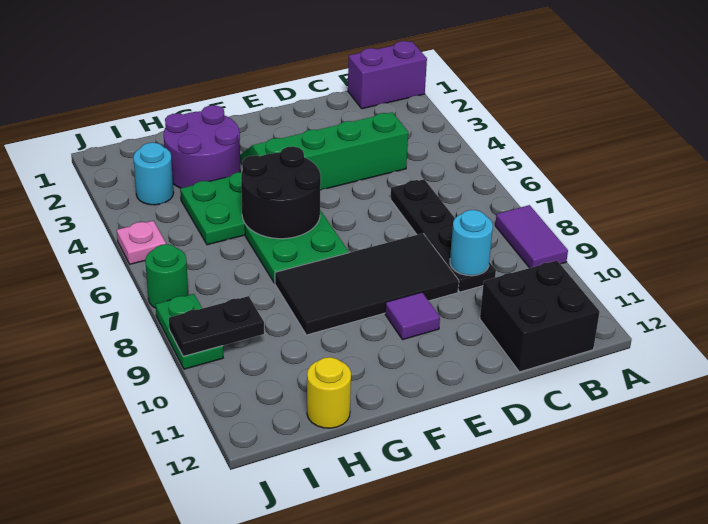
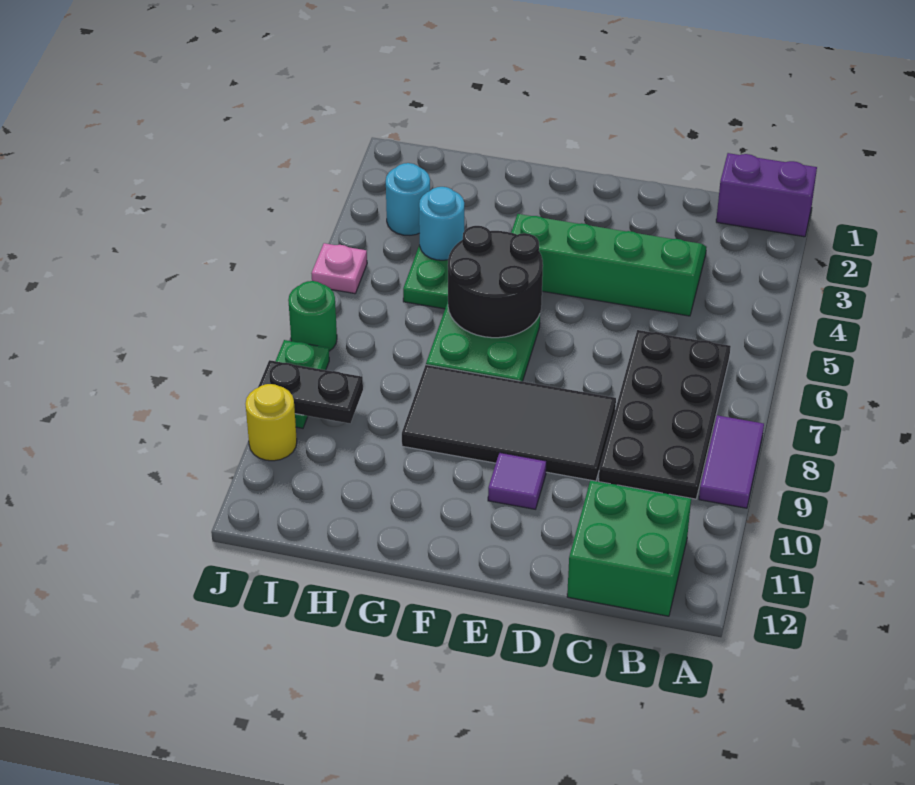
black brick B11:C12 level 1 -> green brick B11:C12 level 1
black plate C6:C9 level 1 -> black plate B6:C9 level 1
cyan round brick C9 level 2 -> cyan round brick H4 level 2
purple round brick G2:H3 level 1 -> none
yellow round brick H12 level 1 -> yellow round brick J10 level 1

